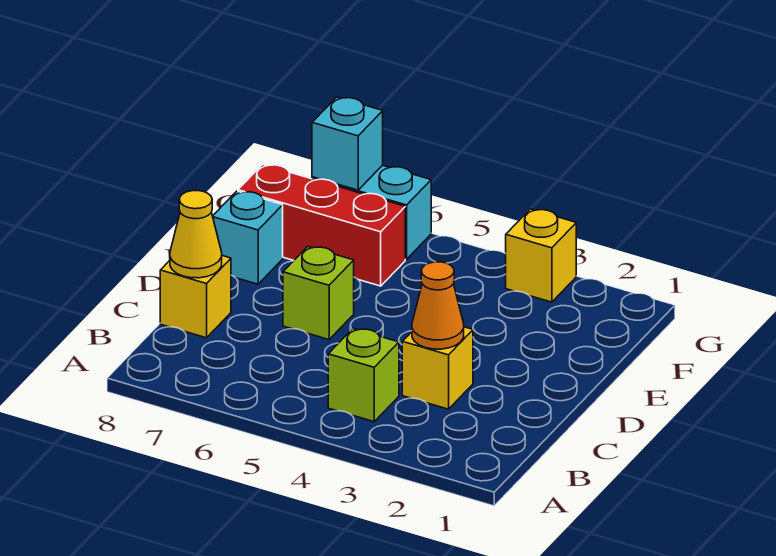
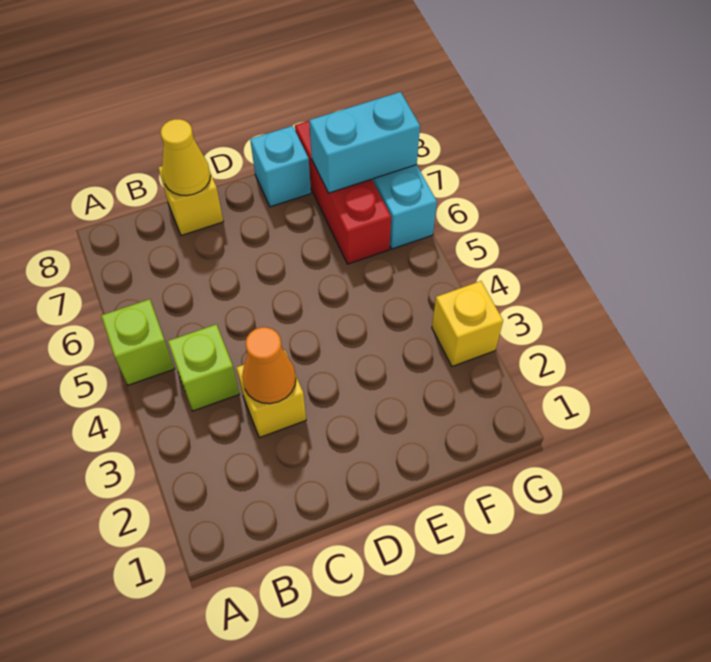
lime brick D6 level 1 -> lime brick A5 level 1
cyan brick G7 level 2 -> cyan brick F7:G7 level 2

